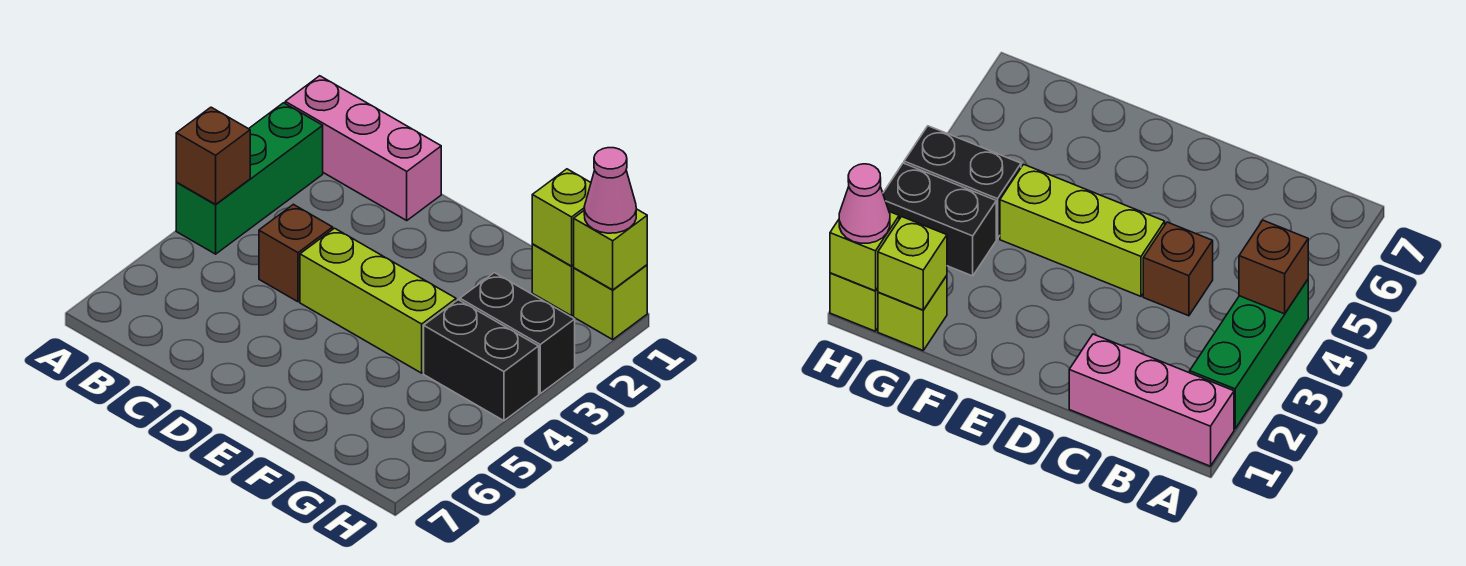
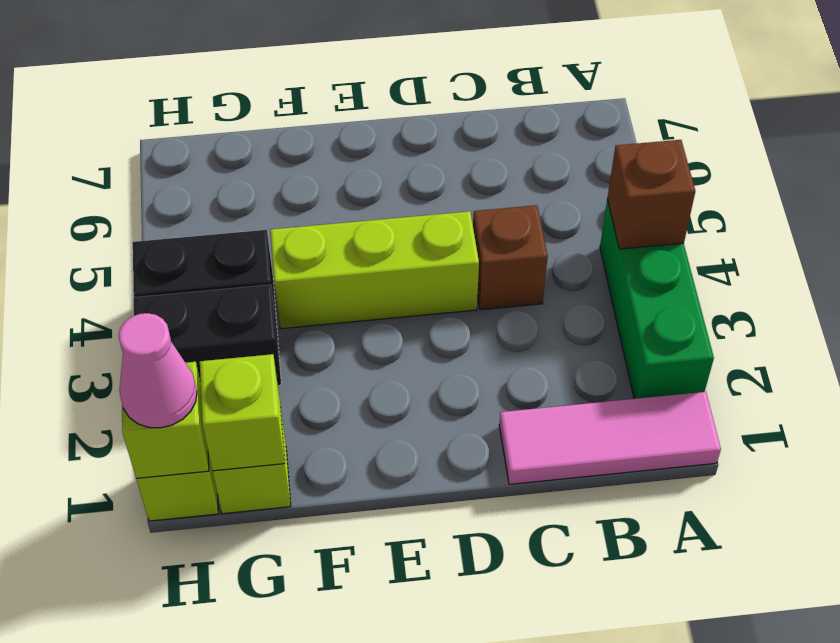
pink brick A1:C1 level 1 -> pink tile A1:C1 level 1

